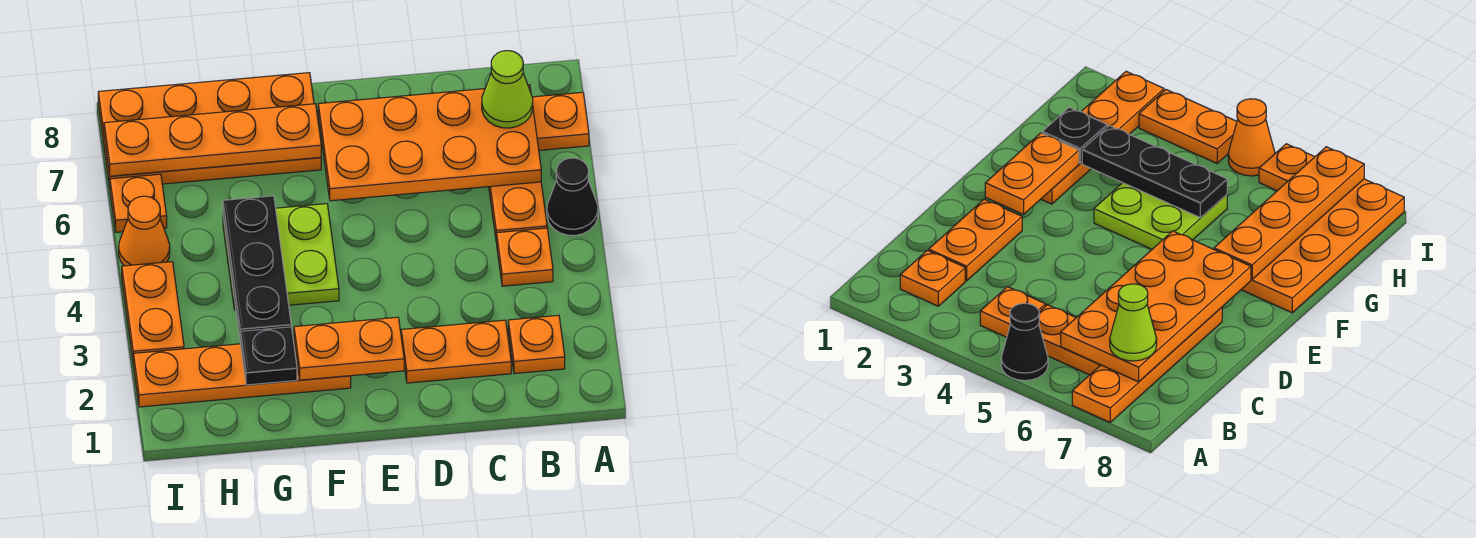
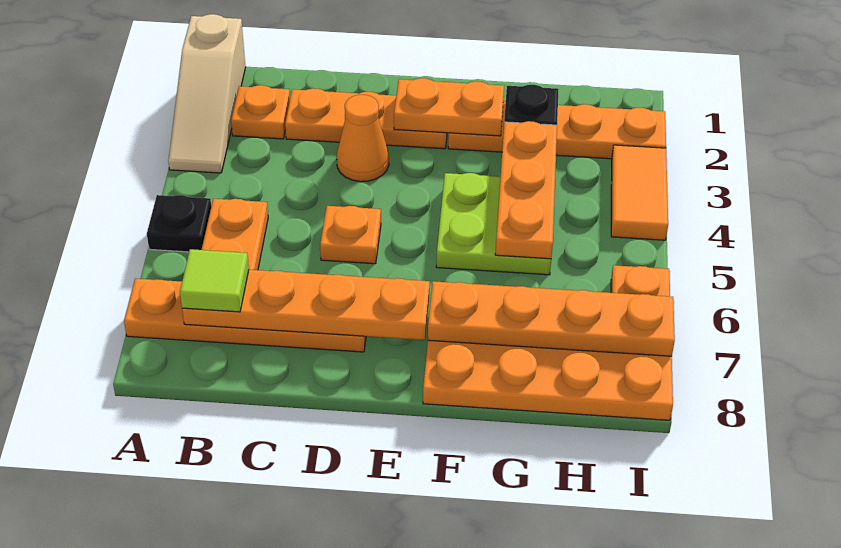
none -> tan slope A1:A3 level 1 top 1
black cone A5 level 1 -> black plate A5 level 1
orange plate B4 level 1 -> orange plate D5 level 1
orange plate B6:E7 level 2 -> orange plate B7:E7 level 2
lime cone B7 level 3 -> lime tile B7 level 3
orange plate C2:D2 level 1 -> orange plate C2:E2 level 1
black plate G3:G5 level 2 -> orange plate G3:G5 level 2
orange plate I3:I4 level 1 -> orange tile I3:I4 level 1
orange cone I5 level 1 -> orange cone D3 level 1

